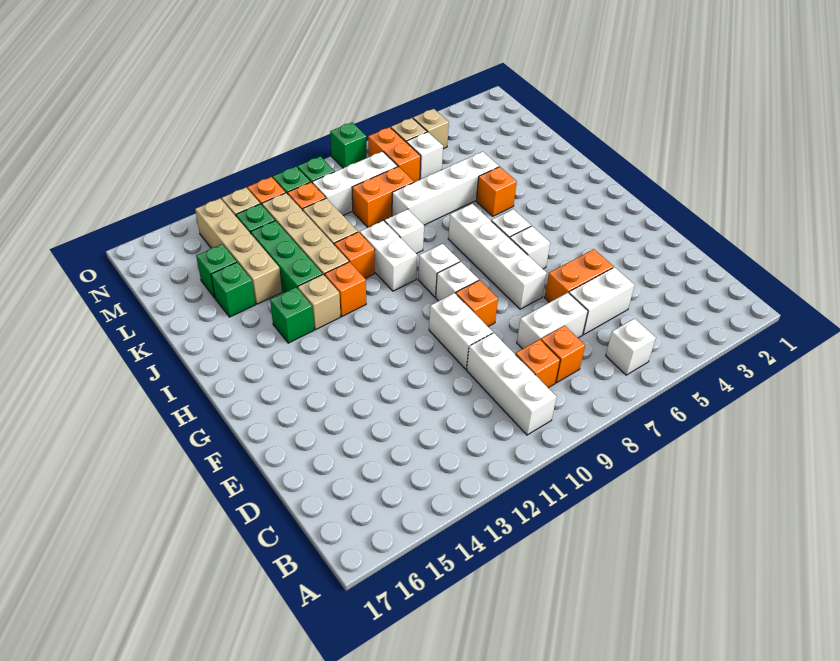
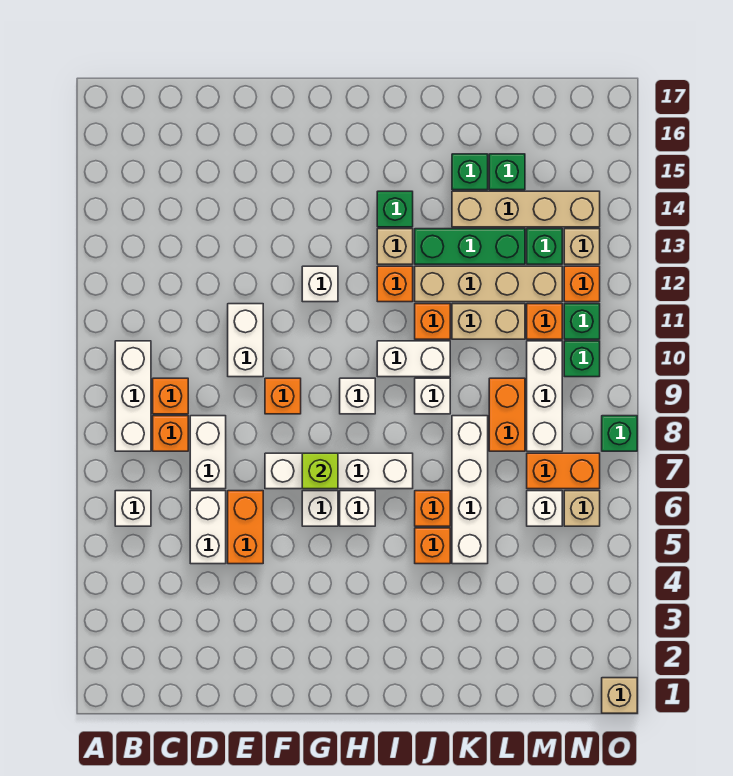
white brick B10:D10 level 1 -> white brick B8:B10 level 1
white brick E10:F10 level 1 -> white brick E10:E11 level 1
none -> lime brick G7 level 2
white brick G9 level 1 -> white brick G12 level 1
none -> orange brick J6 level 1
tan brick N5 level 1 -> tan brick O1 level 1

